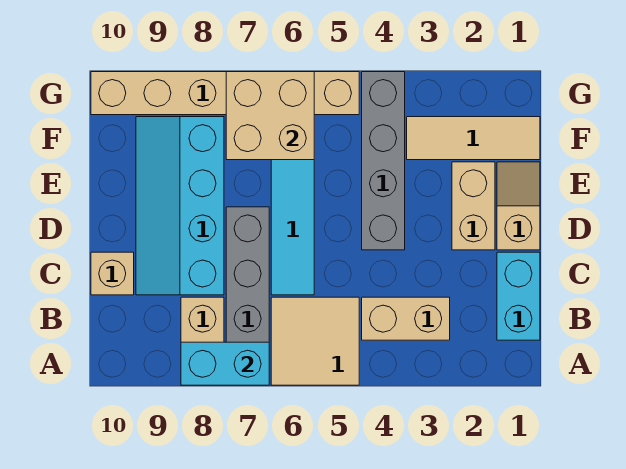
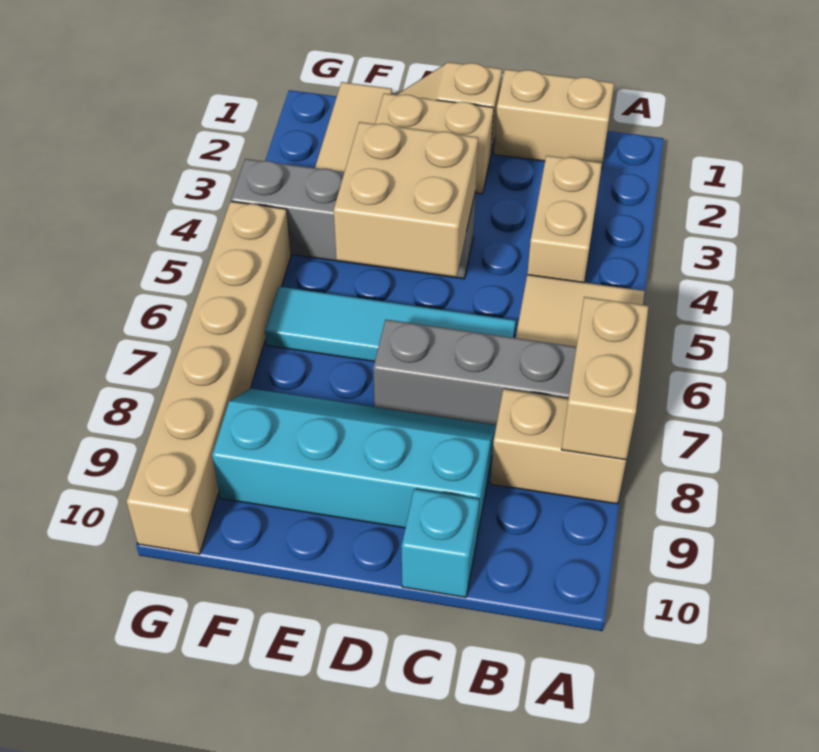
cyan brick A7:A8 level 2 -> tan brick A7:A8 level 2
cyan brick B1:C1 level 1 -> tan brick B1:C1 level 1
cyan slope C8:F9 level 1 top 8 -> cyan slope C8:F9 level 1 top 9
tan brick C10 level 1 -> cyan brick C10 level 1
tan brick F6:G7 level 2 -> tan brick D4:E5 level 2

